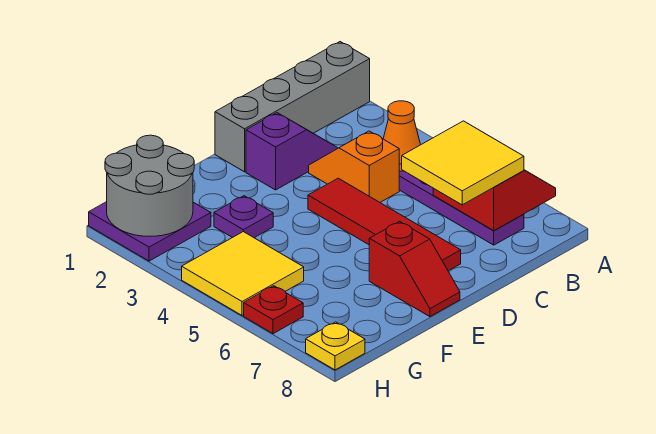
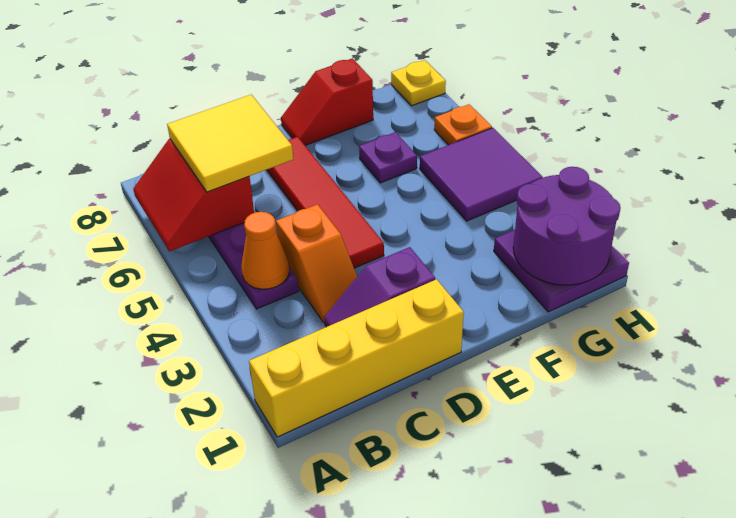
grey brick A1:D1 level 1 -> yellow brick A1:D1 level 1
red slope E7:E8 level 1 top 7 -> red slope E8:F8 level 1 top F
purple plate F3 level 1 -> purple plate F6 level 1
grey round brick G1:H2 level 2 -> purple round brick G1:H2 level 2
yellow tile G4:H5 level 1 -> purple tile G4:H5 level 1
red plate H6 level 1 -> orange plate H6 level 1

